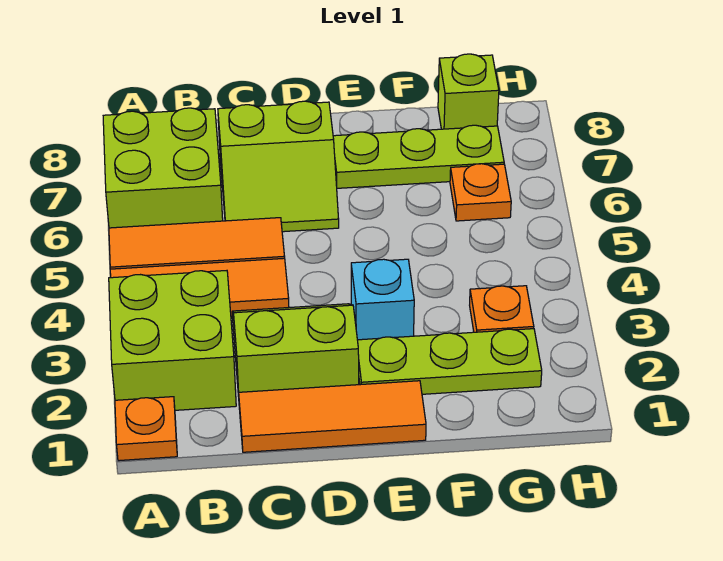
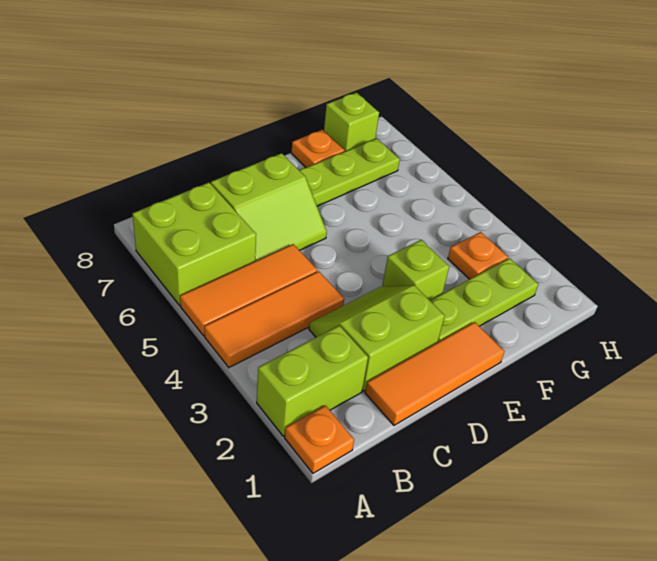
lime brick A2:B3 level 1 -> lime brick A2:B2 level 1
cyan brick E3 level 1 -> lime brick E3 level 1
orange plate G6 level 1 -> orange plate F8 level 1

